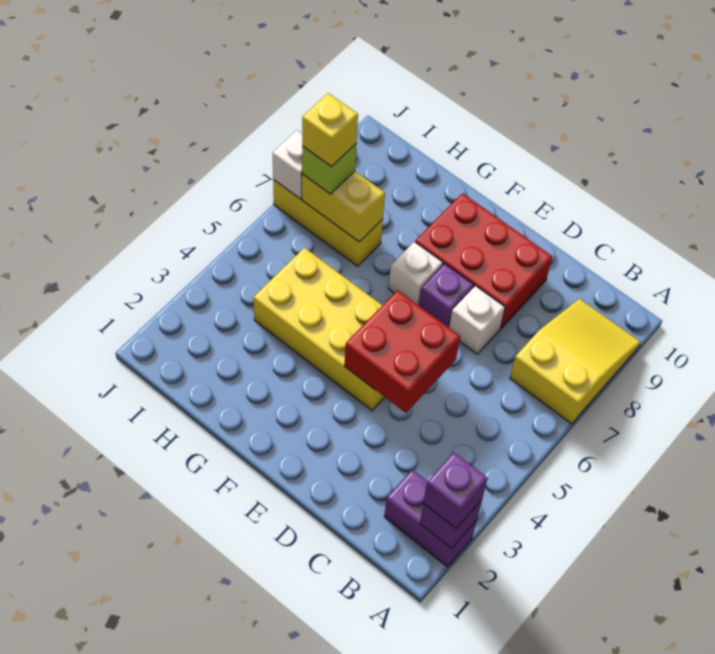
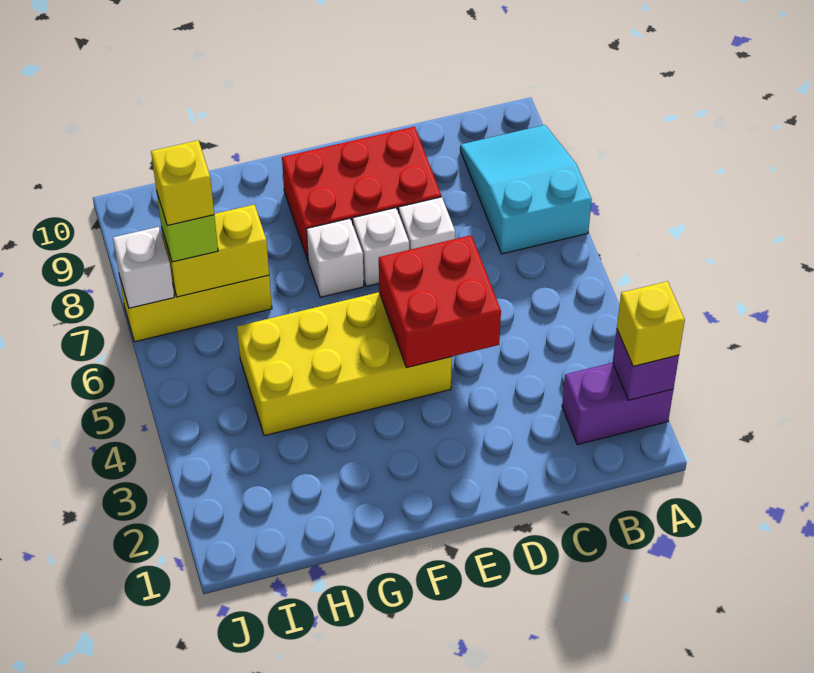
purple brick A2 level 3 -> yellow brick A2 level 3
yellow slope A7:B9 level 1 top 7 -> cyan slope A7:B9 level 1 top 7
purple brick E7 level 1 -> white brick E7 level 1

